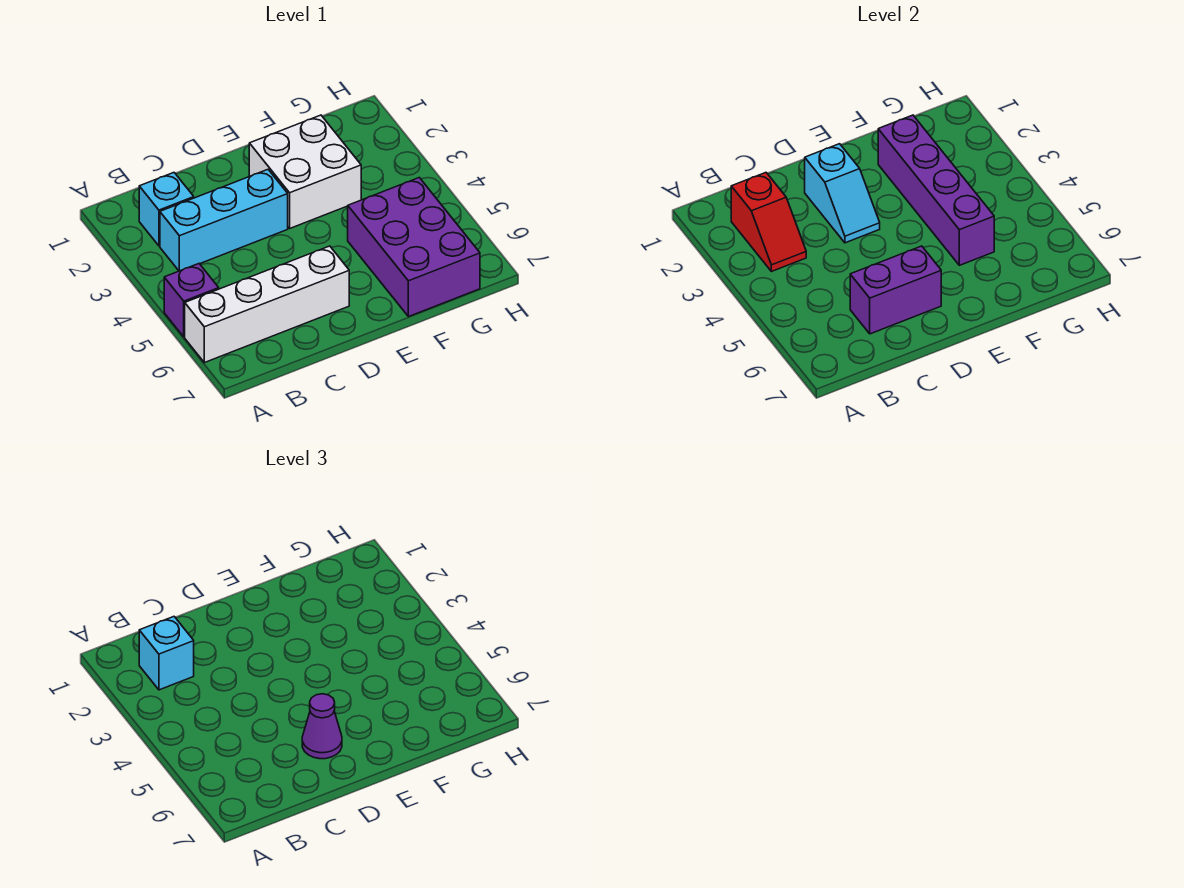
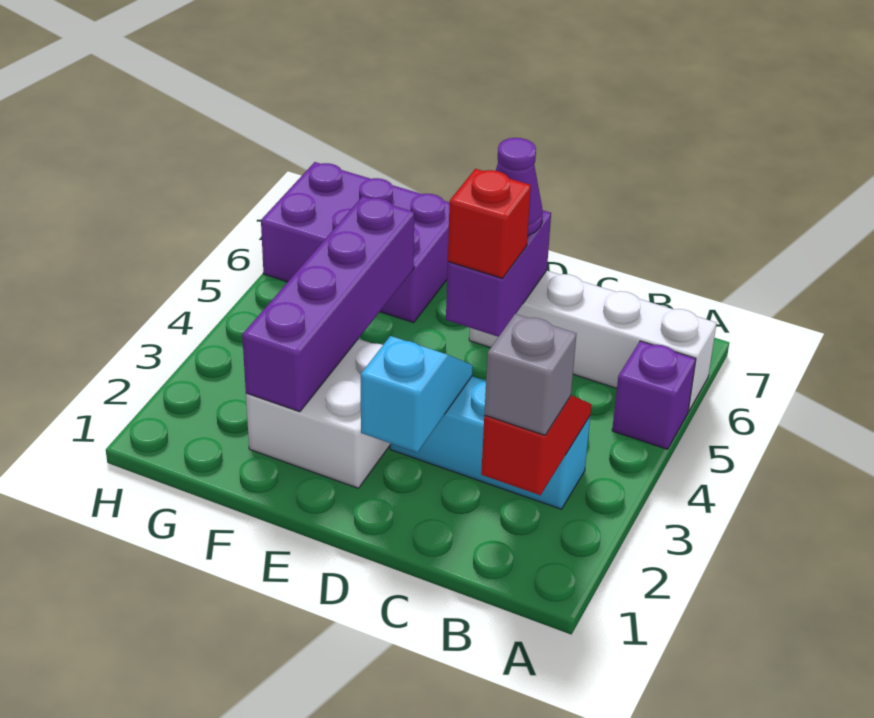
cyan brick B2 level 1 -> none
cyan brick B2 level 3 -> grey brick B2 level 3
purple brick C6:D6 level 2 -> purple brick D5:D6 level 2
none -> red brick D5 level 3
purple brick F5:G7 level 1 -> purple brick F6:H7 level 1

